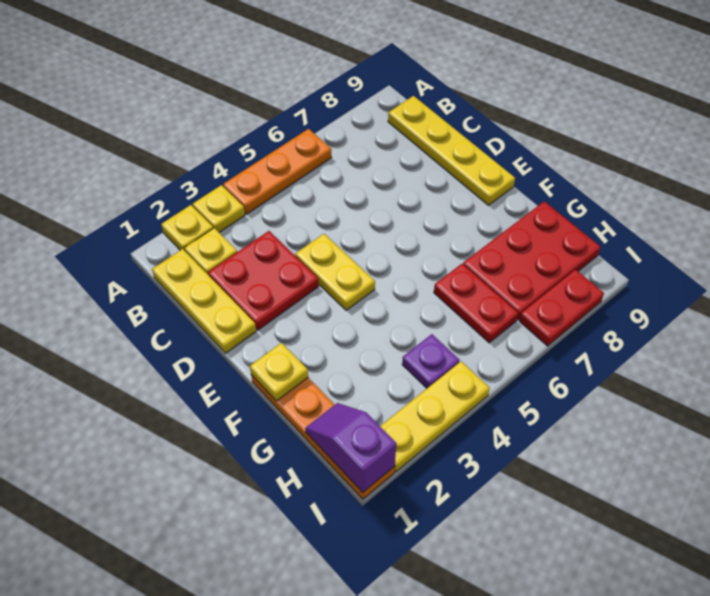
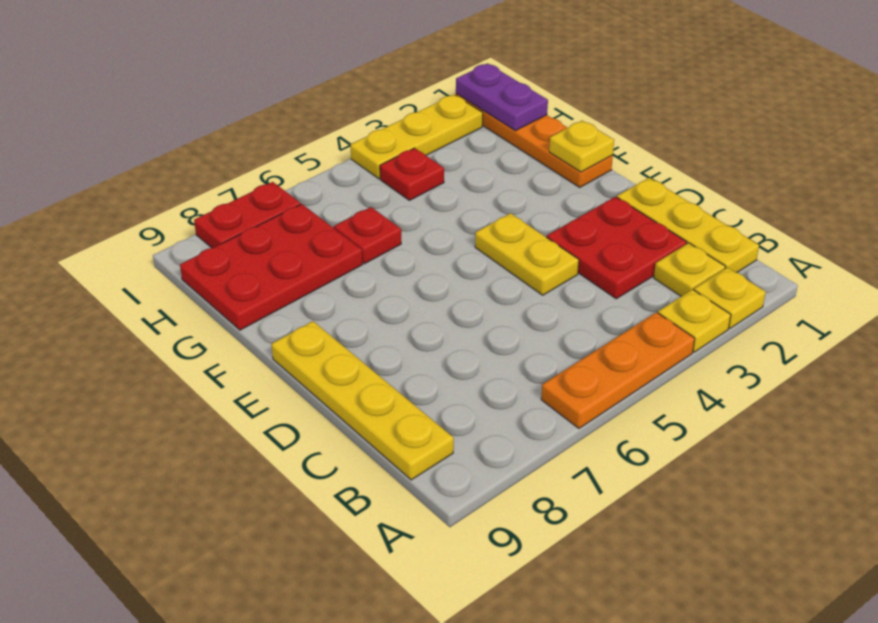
red plate G6:H6 level 1 -> red plate G6 level 1
purple slope H1:I1 level 2 top I -> purple plate H1:I1 level 2
purple plate H4 level 1 -> red plate H4 level 1

